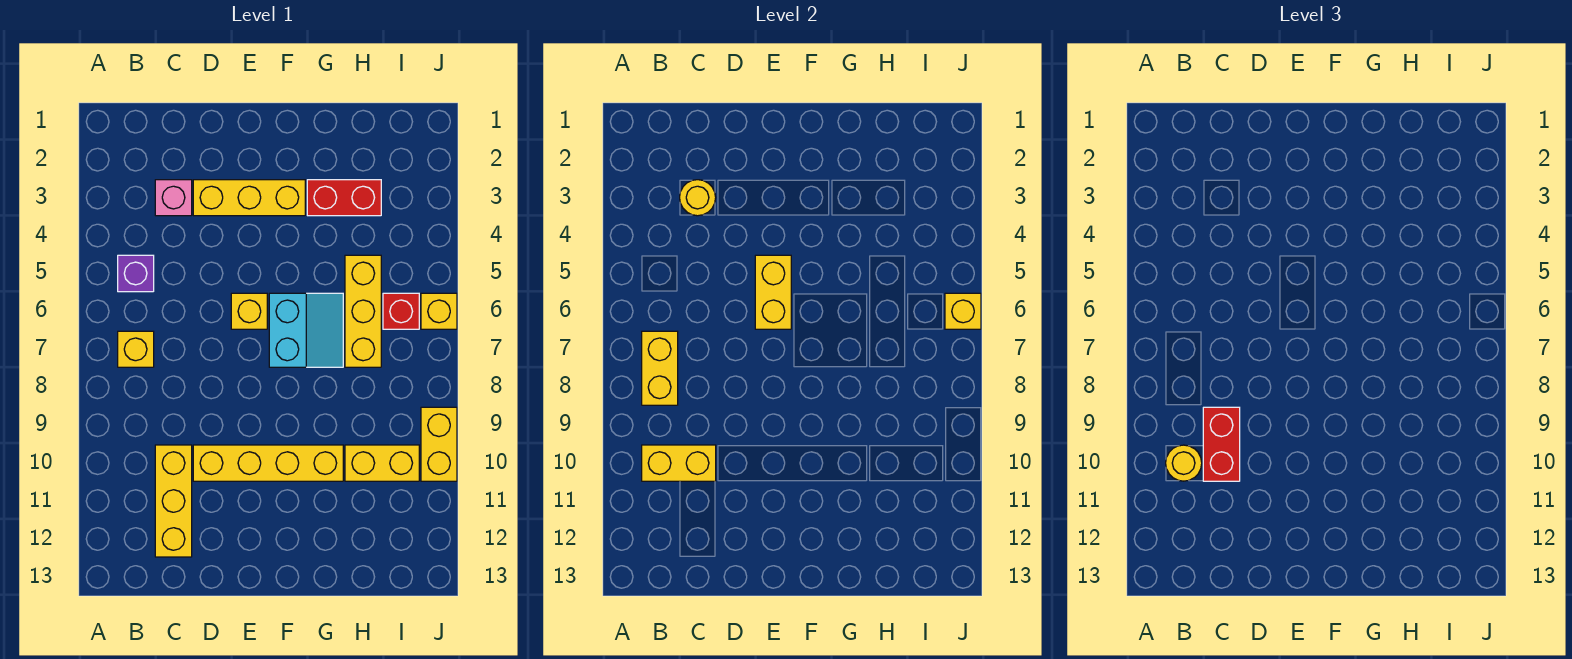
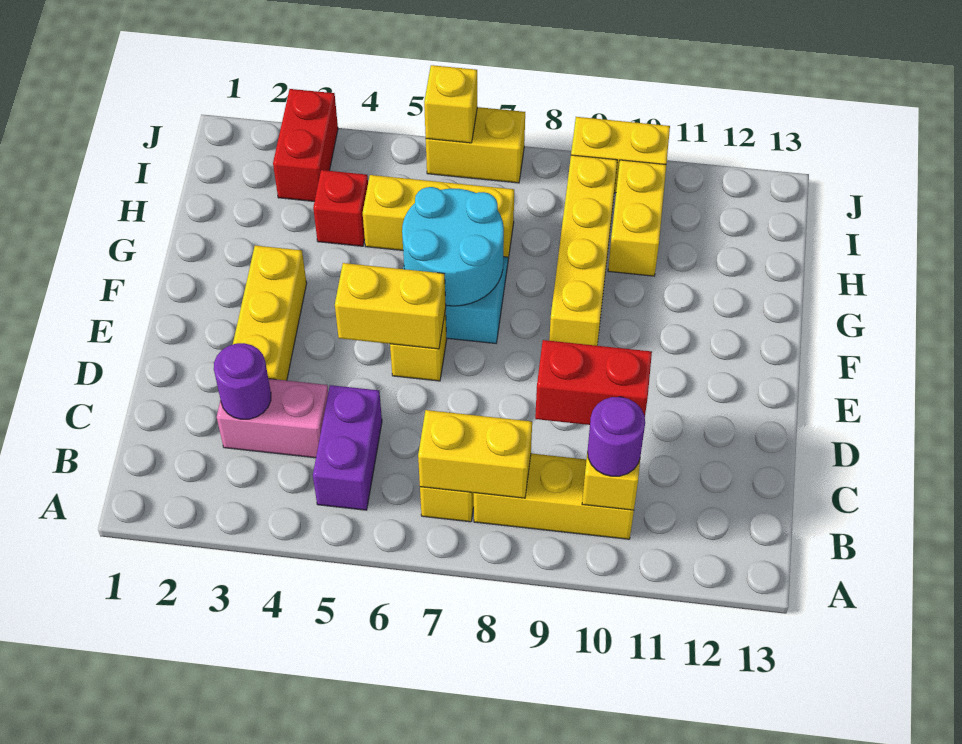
purple brick B5 level 1 -> purple brick B5:C5 level 1
yellow round brick B10 level 3 -> purple round brick B10 level 3
pink brick C3 level 1 -> pink brick C3:C4 level 1
yellow round brick C3 level 2 -> purple round brick C3 level 2
yellow brick C10:C12 level 1 -> yellow brick B8:B10 level 1
yellow brick D10:G10 level 1 -> yellow brick F9:I9 level 1
none -> cyan round brick F6:G7 level 2
red brick G3:H3 level 1 -> red brick I3:J3 level 1
red brick I6 level 1 -> red brick H4 level 1
yellow brick J6 level 1 -> yellow brick J6:J7 level 1

